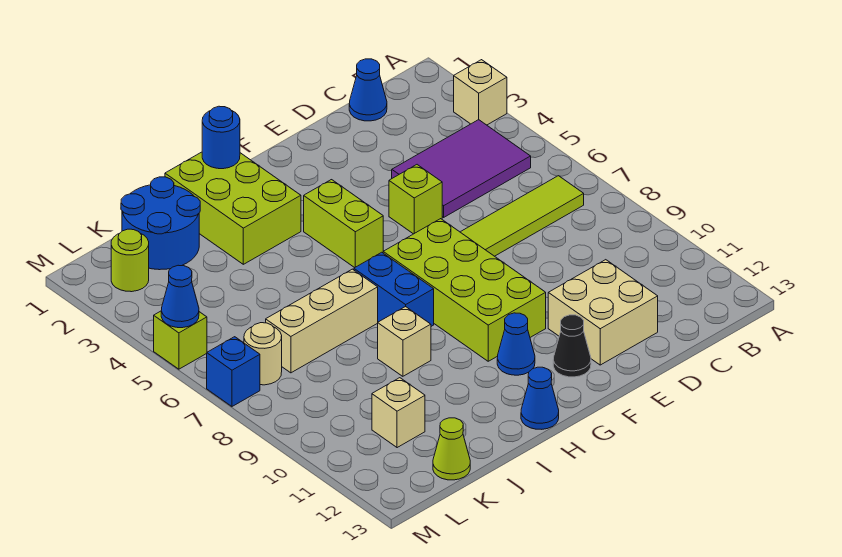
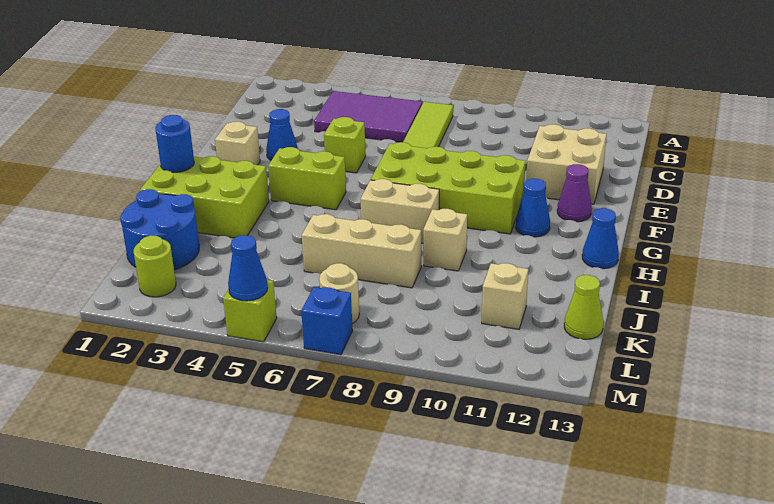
tan brick A3 level 1 -> tan brick F2 level 1
purple tile B4:D5 level 1 -> purple tile B4:C6 level 1
blue cone C1 level 1 -> blue cone E3 level 1
black cone F12 level 1 -> purple cone F12 level 1
blue brick H7:H8 level 1 -> tan brick H7:H8 level 1
tan brick I7:K7 level 1 -> tan brick J6:J8 level 1

